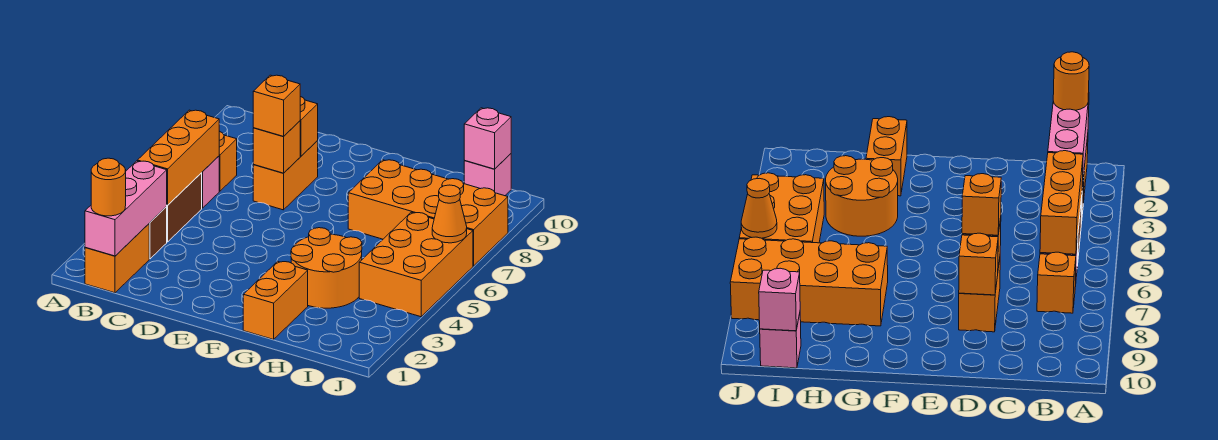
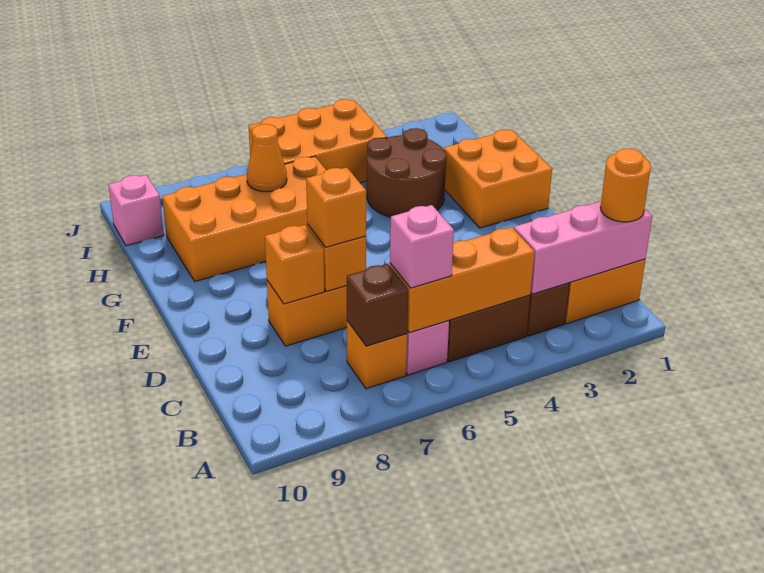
none -> brown brick B7 level 2
orange brick G1:G2 level 1 -> orange brick F1:G2 level 1
orange round brick G3:H4 level 1 -> brown round brick G3:H4 level 1
orange brick G7:J8 level 1 -> orange brick G6:H9 level 1
pink brick I10 level 2 -> pink brick B6 level 3
orange cone J6 level 2 -> orange cone H7 level 2

